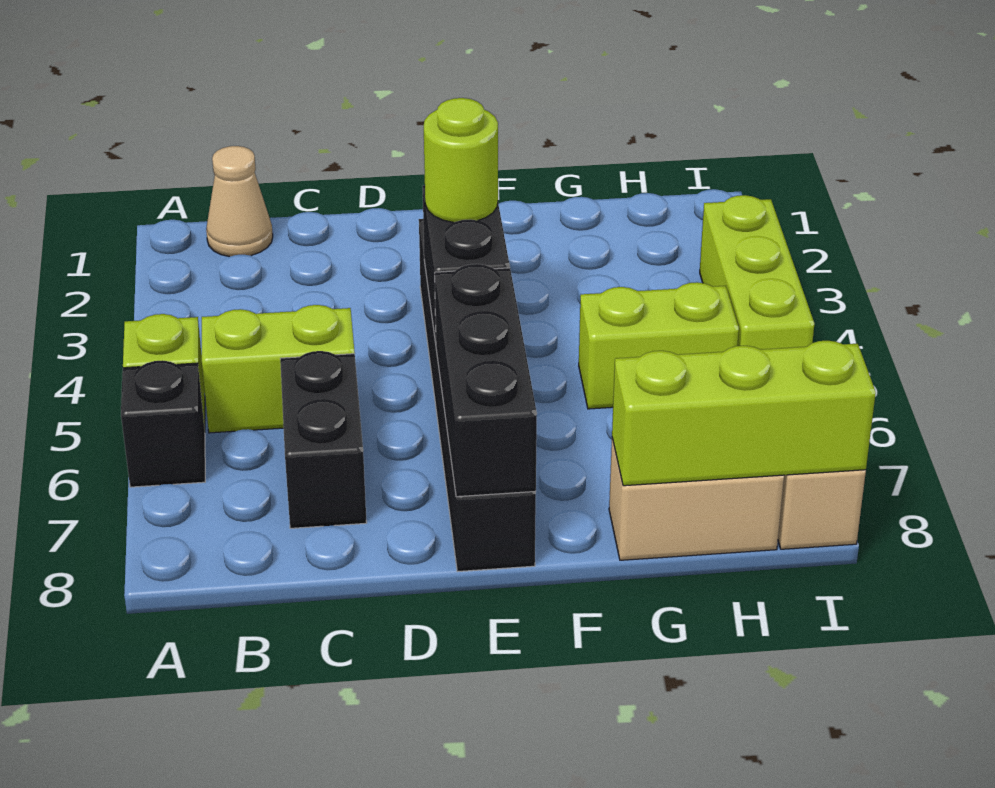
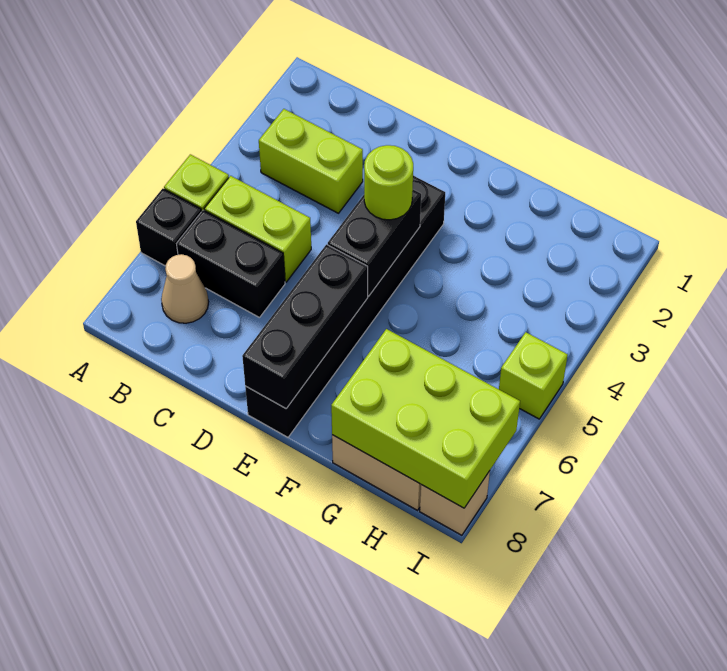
tan cone B1 level 1 -> tan cone B7 level 1
black brick C6:C7 level 1 -> black brick B6:C6 level 1
lime brick G5:H5 level 1 -> lime brick B3:C3 level 1
lime brick G8:I8 level 2 -> lime brick G7:I8 level 2
lime brick I3:I5 level 1 -> lime brick I5 level 1

